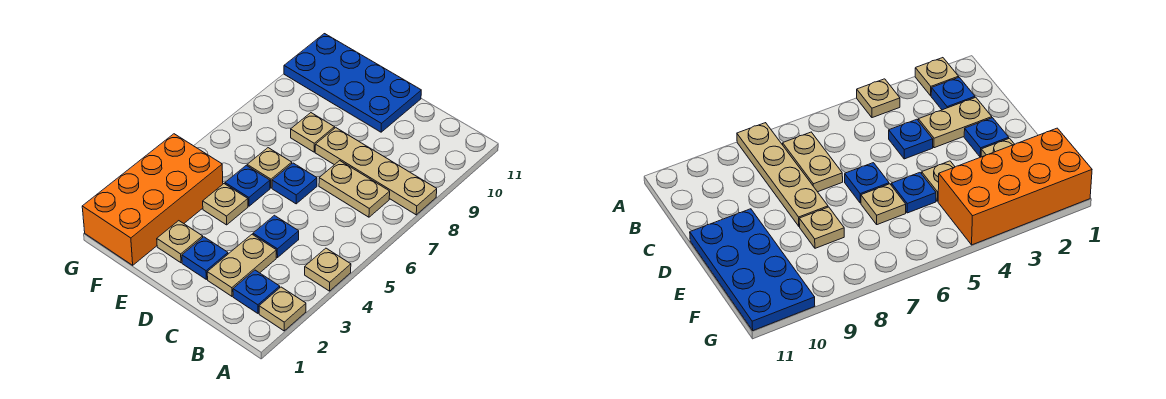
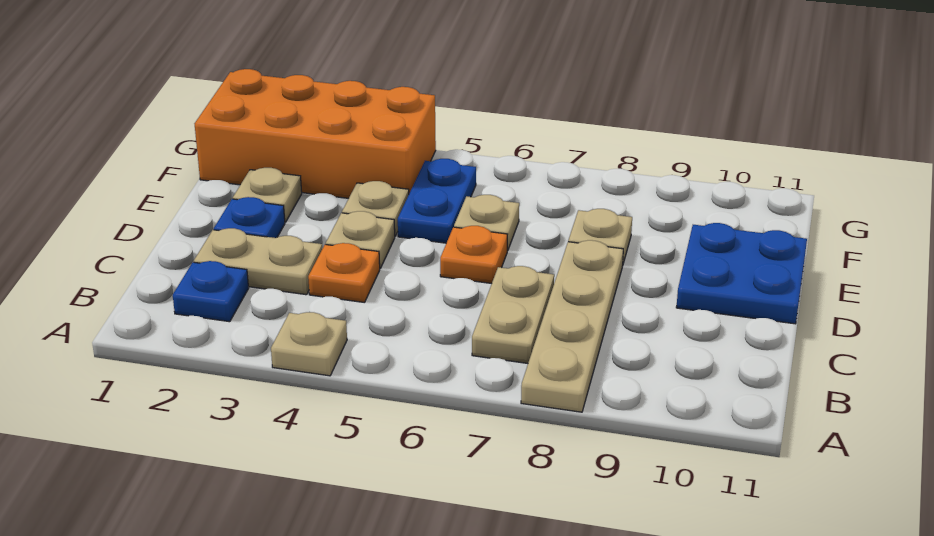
tan plate A2 level 1 -> tan plate D4 level 1
blue plate C4 level 1 -> orange plate C4 level 1
blue plate D6 level 1 -> orange plate D6 level 1
blue plate D10:G11 level 1 -> blue plate D10:E11 level 1
blue plate E5 level 1 -> blue plate E5:F5 level 1

